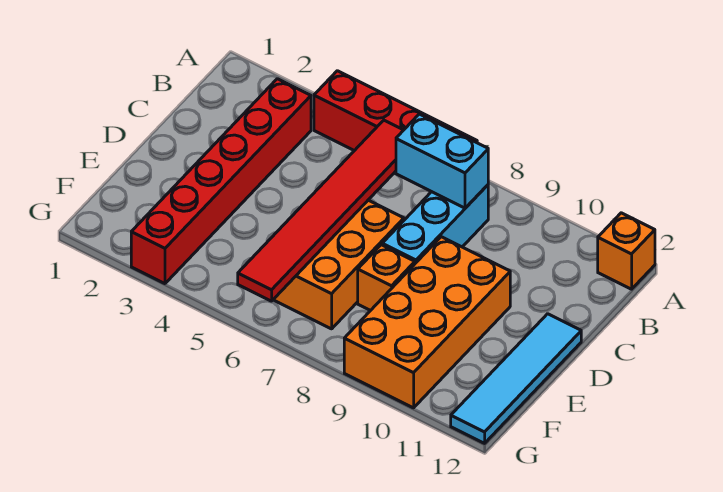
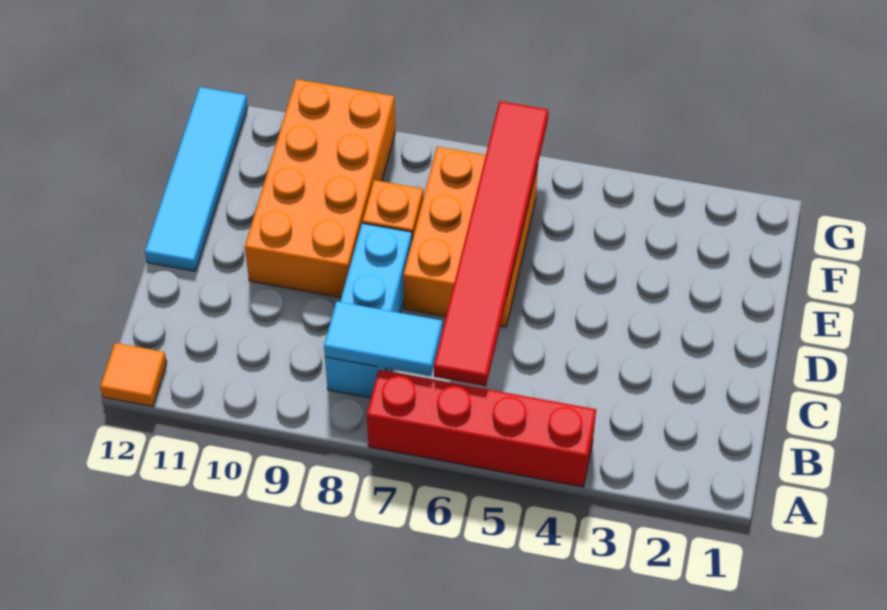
orange brick A12 level 1 -> orange tile A12 level 1
red brick B3:G3 level 1 -> none
cyan brick B7:B8 level 2 -> cyan tile B7:B8 level 2

